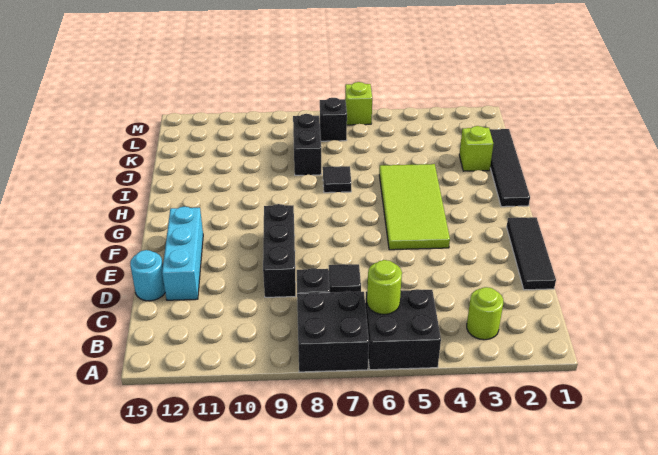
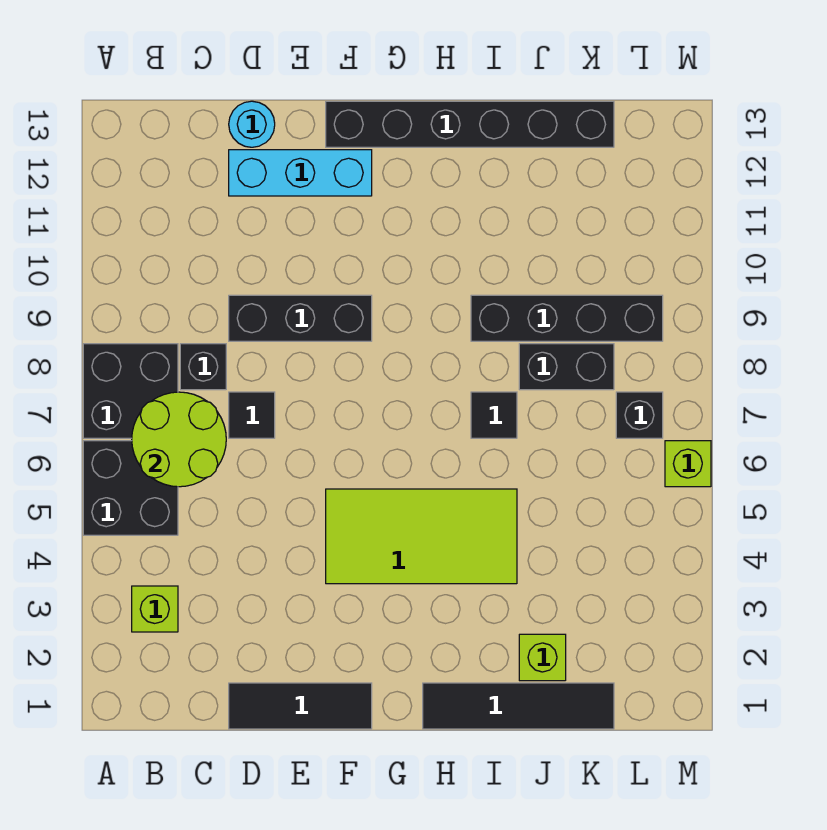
lime round brick B3 level 1 -> lime brick B3 level 1
lime round brick B6 level 2 -> lime round brick B6:C7 level 2
none -> black brick F13:K13 level 1
none -> black brick I9:L9 level 1

